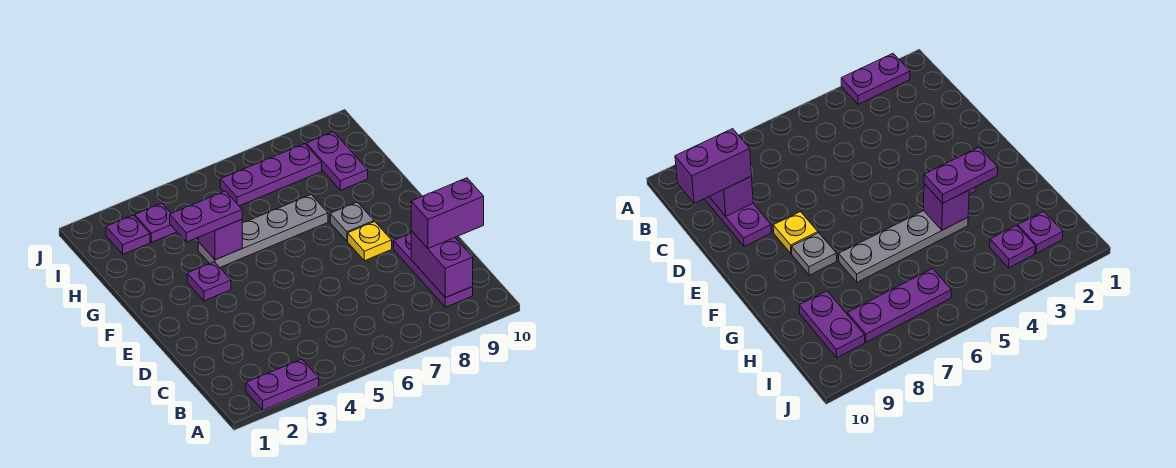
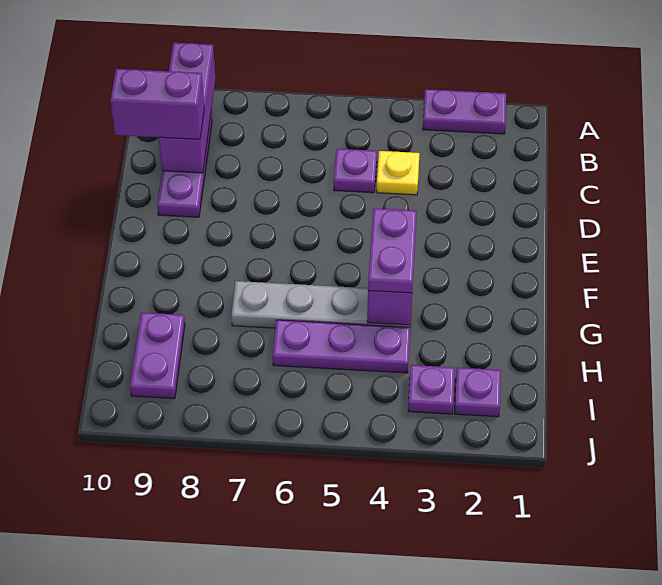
purple brick B9:C9 level 2 -> purple brick A9:C9 level 2
yellow plate E8 level 1 -> yellow plate C4 level 1
purple plate F3 level 1 -> purple plate C5 level 1
grey plate F8 level 1 -> none
purple plate G3:G4 level 3 -> purple plate F4:G4 level 3
purple plate I6:I8 level 1 -> purple plate H4:H6 level 1

